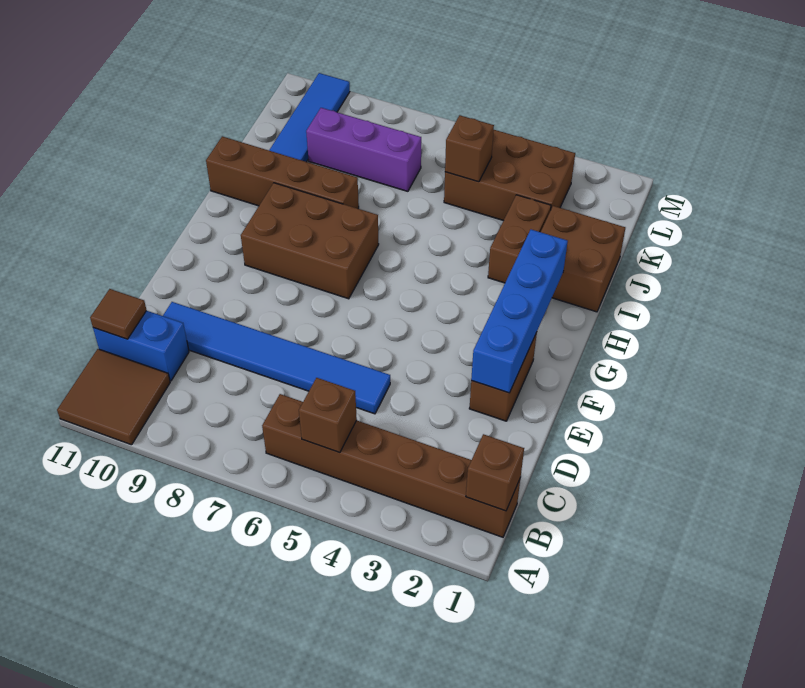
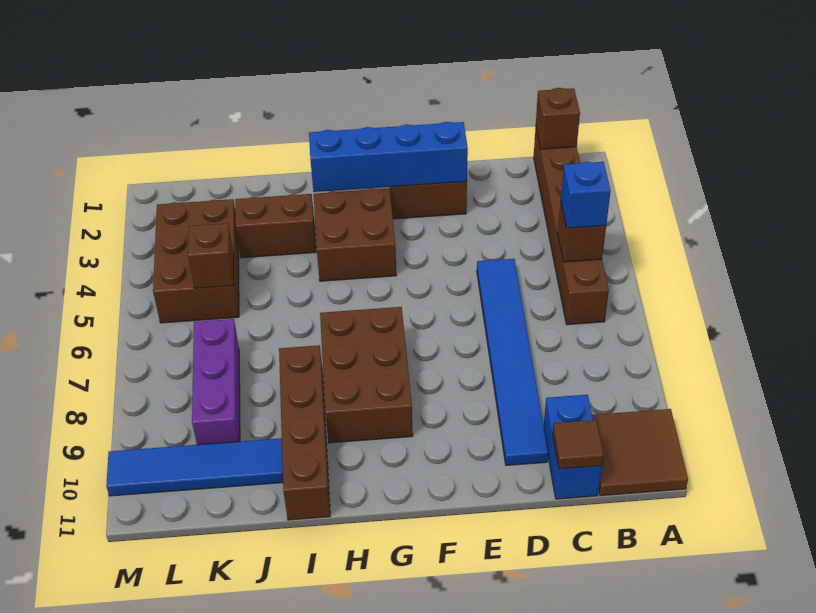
none -> blue brick B5 level 3
brown brick I1:J2 level 1 -> brown brick G3:H4 level 1

